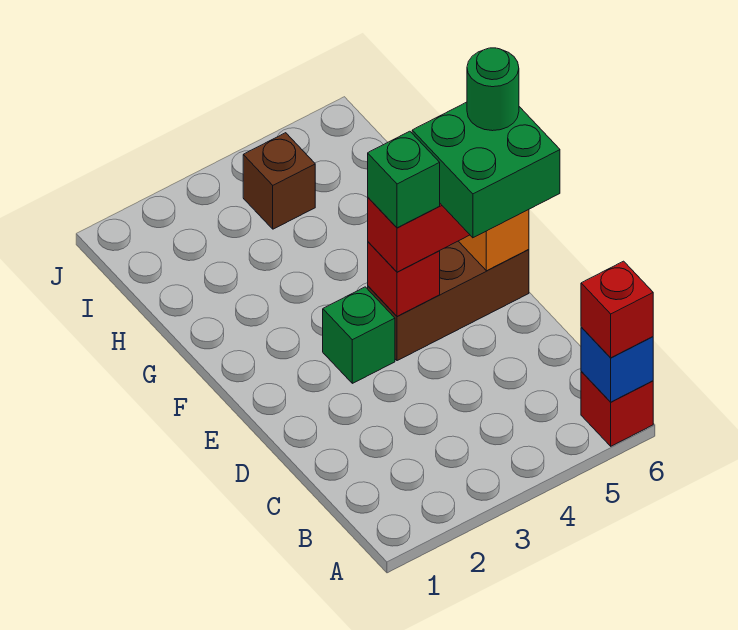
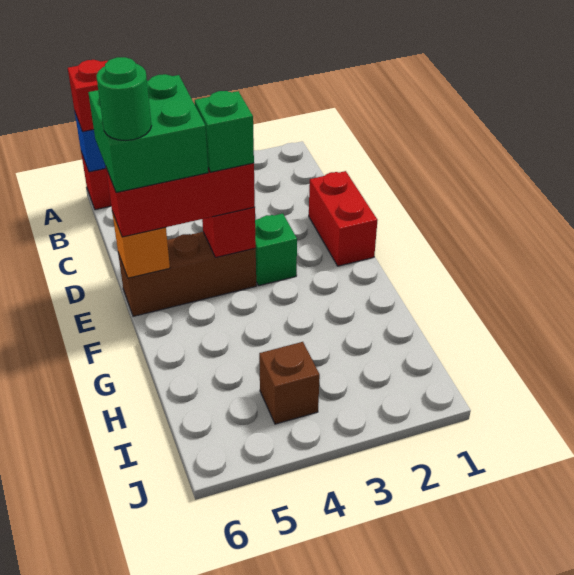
none -> red brick D1:E1 level 1

